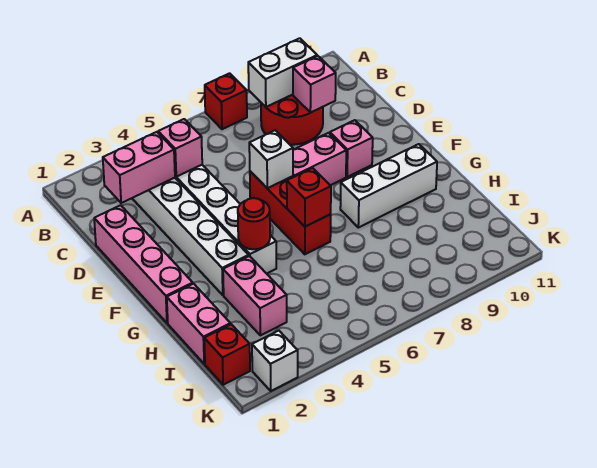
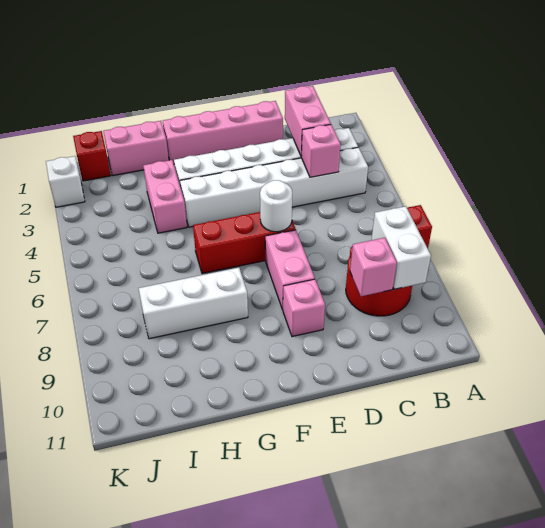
white brick E6 level 2 -> white round brick E6 level 2
red round brick G4 level 2 -> none
red brick G6 level 2 -> none
white brick G8:G10 level 1 -> white brick G8:I8 level 1
pink brick H3:I3 level 1 -> pink brick H3:H4 level 1

